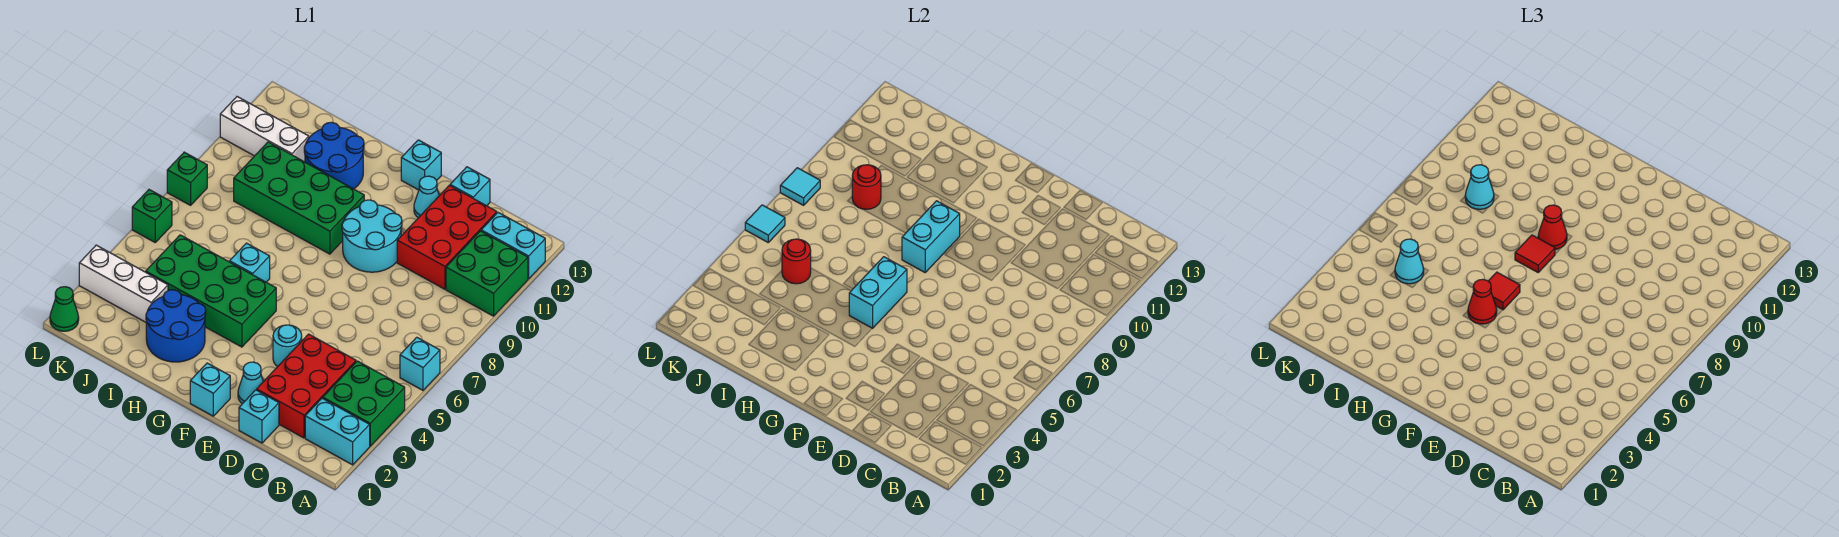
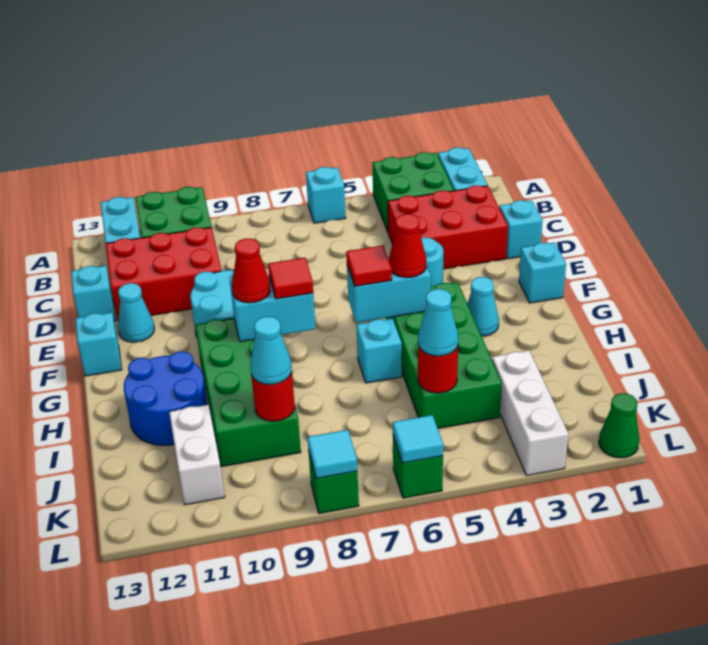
cyan cone E2 level 1 -> cyan cone G3 level 1
blue round brick H2:I3 level 1 -> none
white brick J11:L11 level 1 -> white brick J11:K11 level 1

